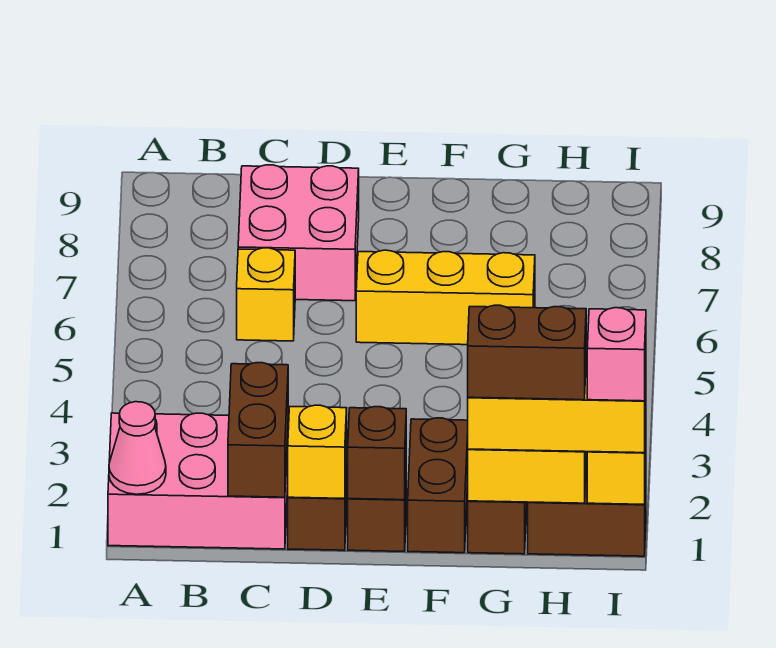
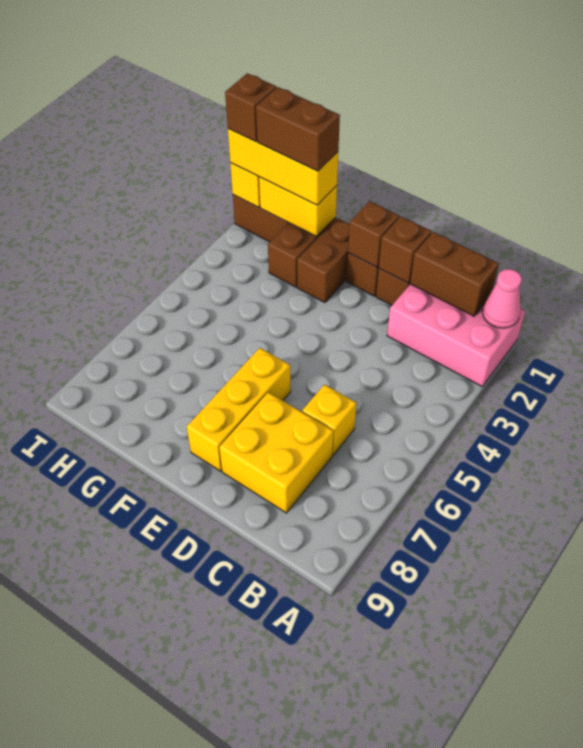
brown brick C1:C2 level 2 -> brown brick B1:C1 level 2
pink brick C7:D8 level 1 -> yellow brick C7:D8 level 1
yellow brick D1 level 2 -> brown brick D1 level 2
yellow brick E6:G6 level 1 -> yellow brick E6:E8 level 1
pink brick I1 level 4 -> brown brick I1 level 4

